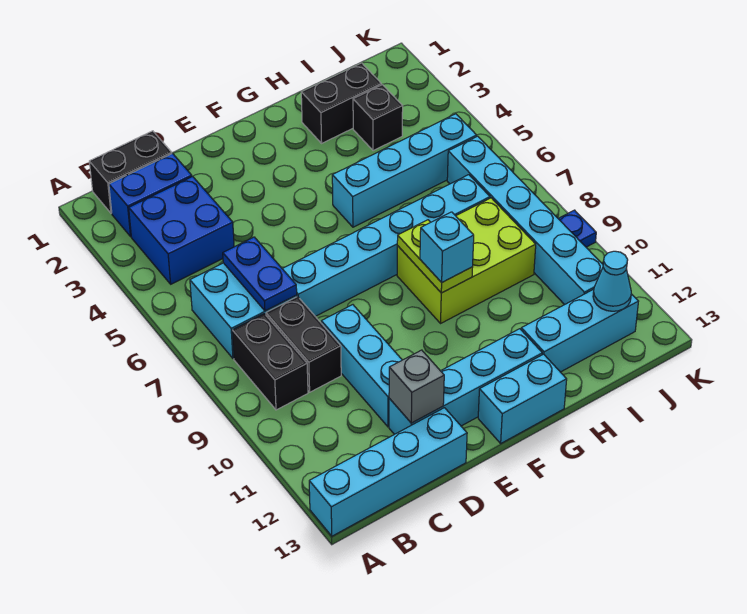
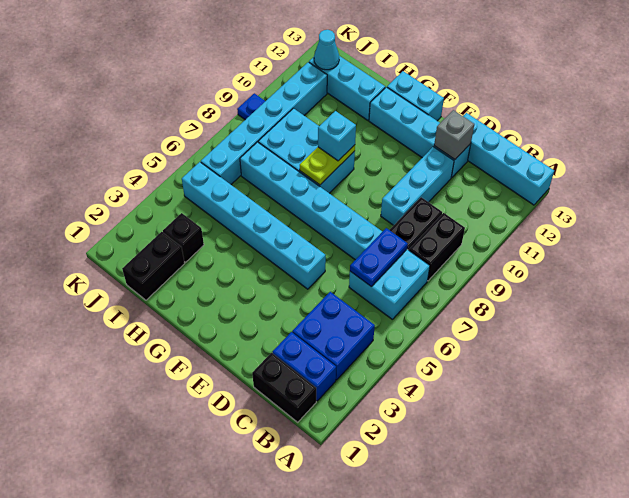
cyan brick G5:J5 level 1 -> cyan brick E5:J5 level 1
lime brick G8:I9 level 1 -> cyan brick G8:I9 level 1
black brick H2:I2 level 1 -> black brick I1:I2 level 1

